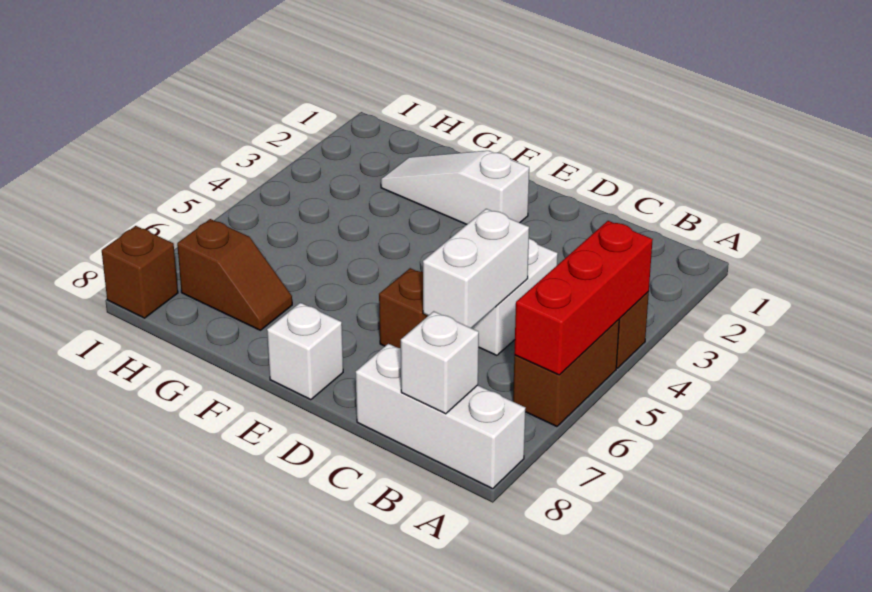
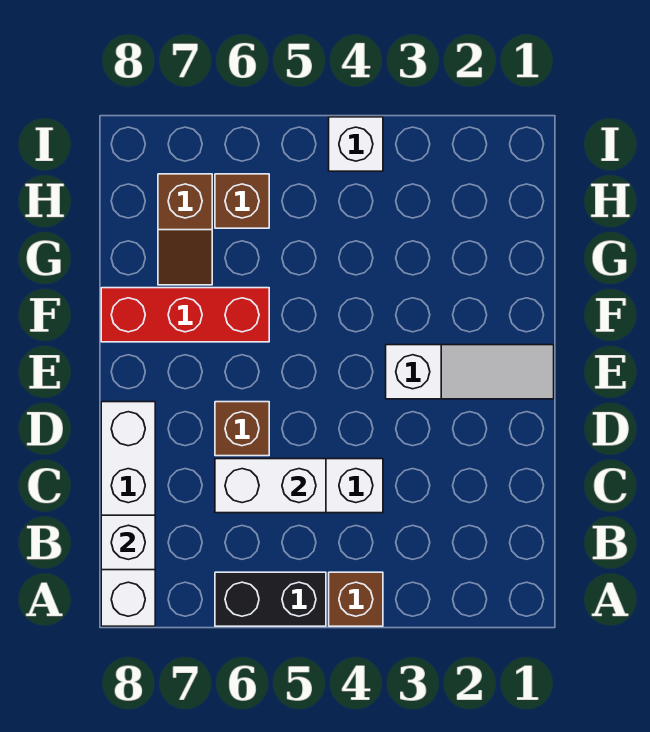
red brick A4:A6 level 2 -> red brick F6:F8 level 1
brown brick A5:A6 level 1 -> black brick A5:A6 level 1
white brick A8:C8 level 1 -> white brick A8:D8 level 1
white slope E2:G2 level 1 top E -> white slope E1:E3 level 1 top 3
white brick E8 level 1 -> white brick I4 level 1
brown brick I8 level 1 -> brown brick H6 level 1

